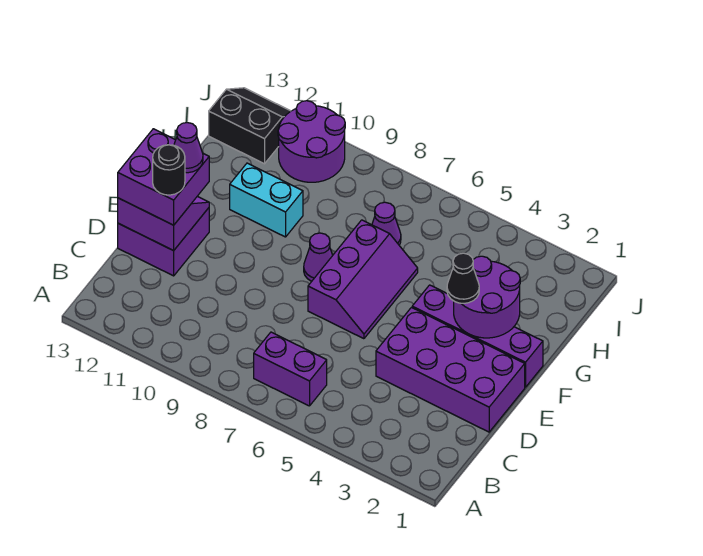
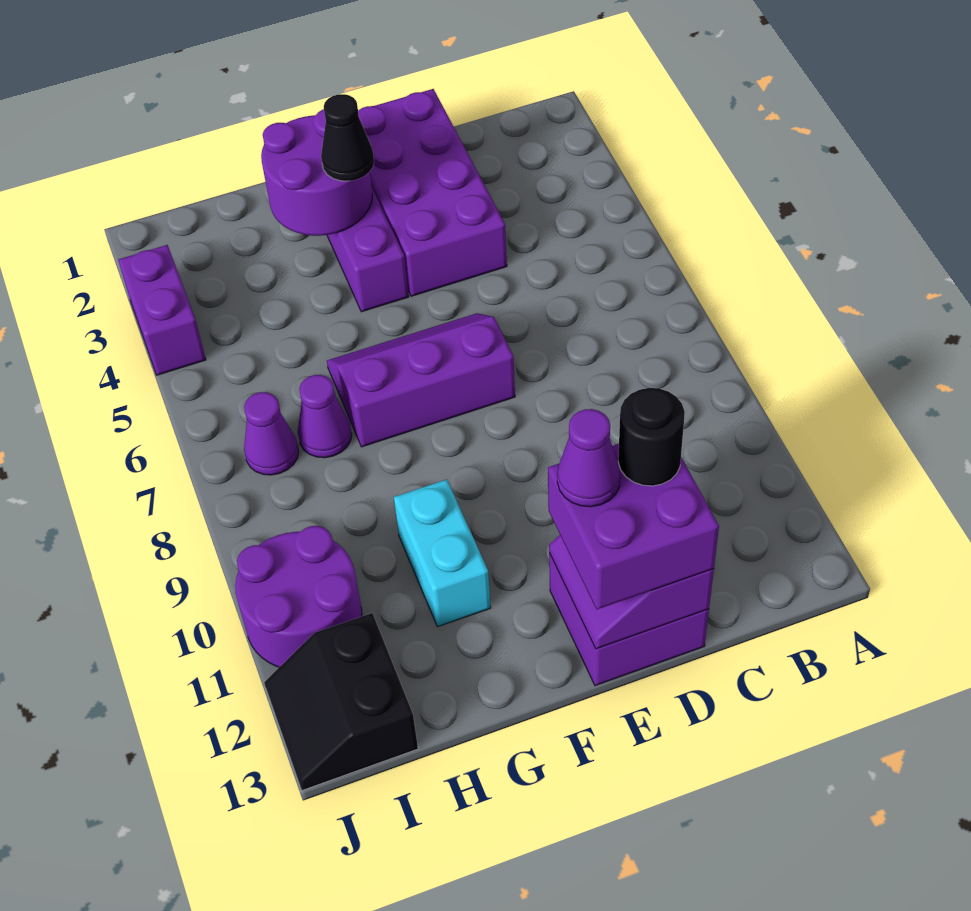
purple brick B6:B7 level 1 -> purple brick J3:J4 level 1
purple cone F8 level 1 -> purple cone I7 level 1

